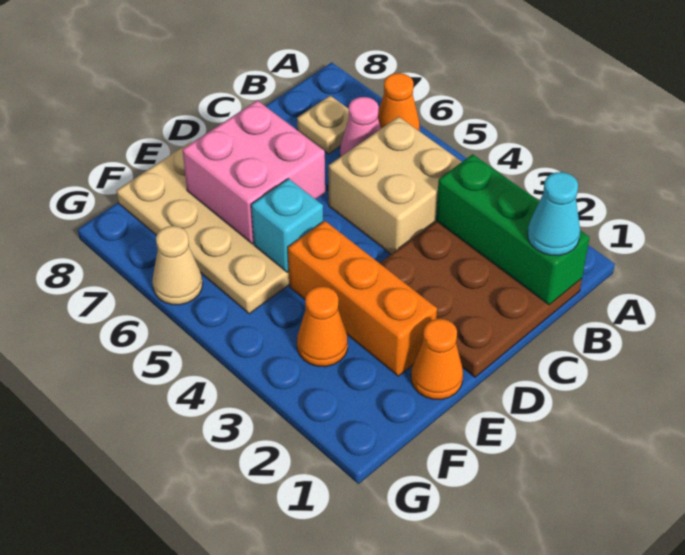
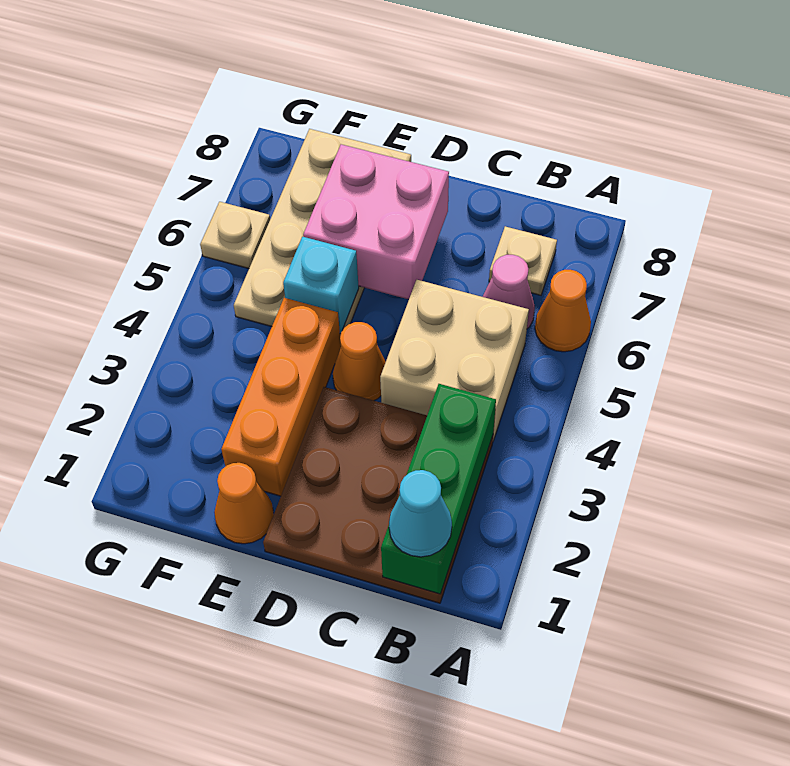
orange cone F3 level 1 -> orange cone D4 level 1
tan cone G6 level 1 -> tan plate G6 level 1

